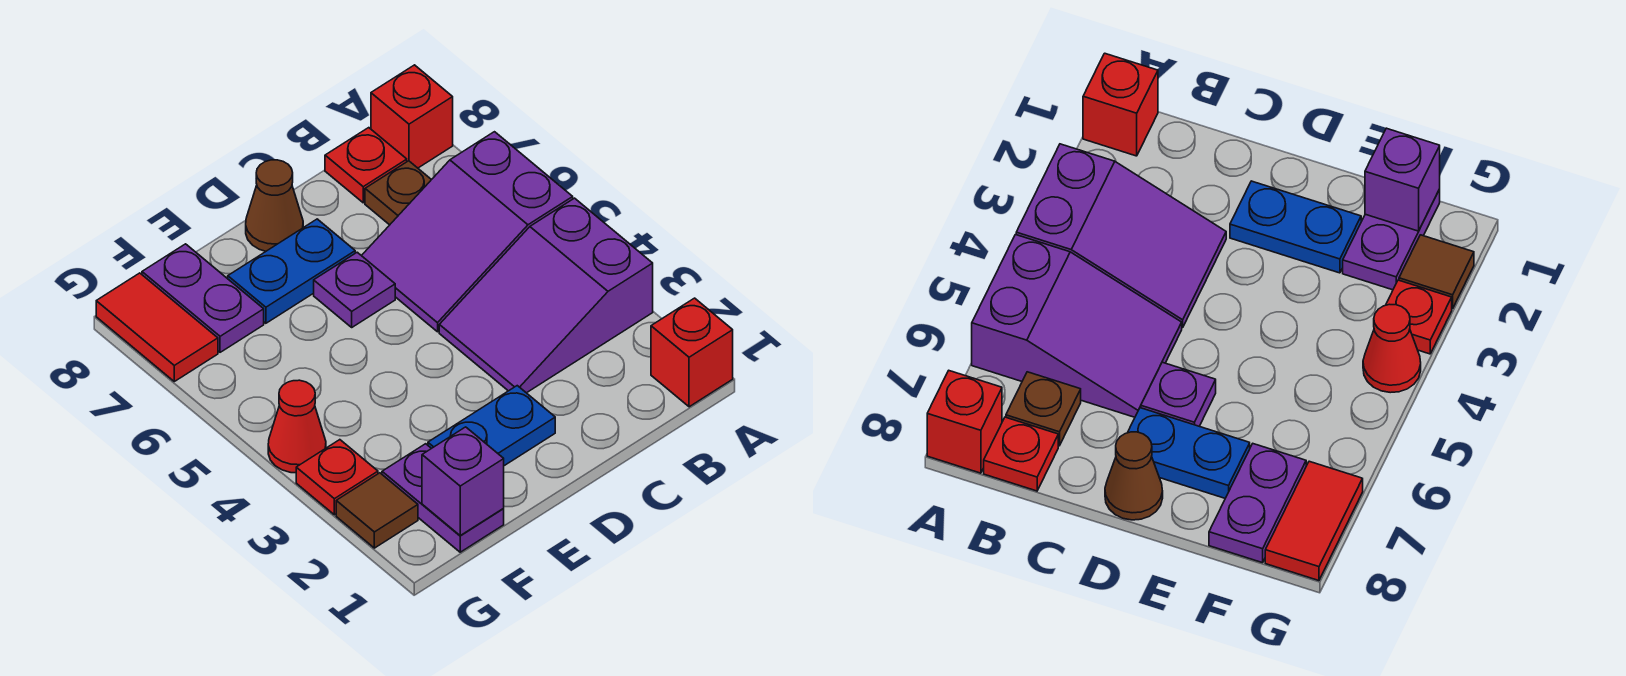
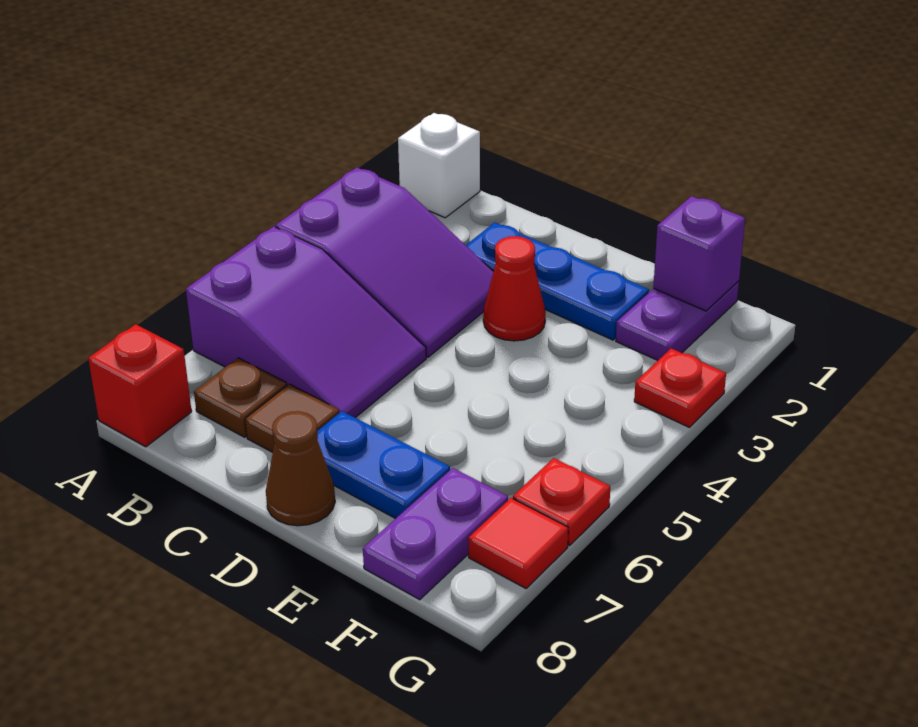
red brick A1 level 1 -> white brick A1 level 1
red plate B8 level 1 -> red plate G6 level 1
blue plate D2:E2 level 1 -> blue plate C2:E2 level 1
purple plate D6 level 1 -> none
brown tile G2 level 1 -> brown tile C7 level 1
red cone G4 level 1 -> red cone D3 level 1
red tile G7:G8 level 1 -> red tile G7 level 1

